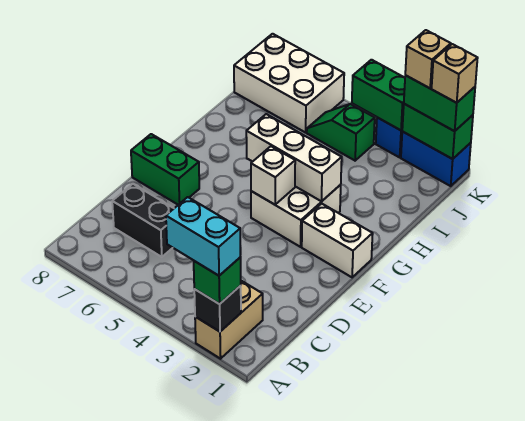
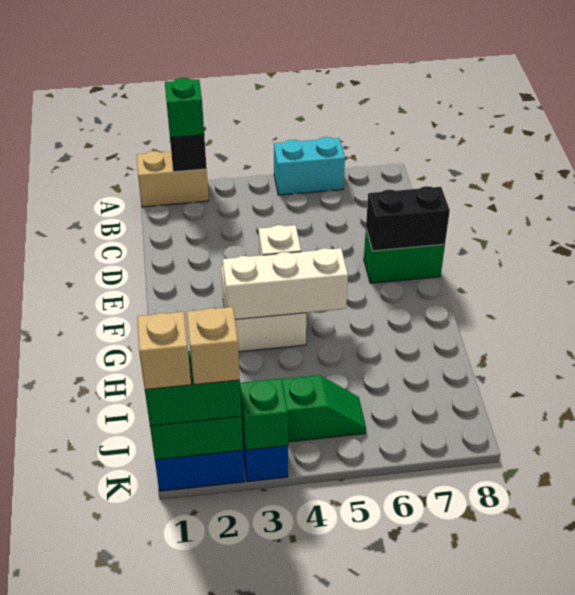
tan brick A2:B2 level 1 -> tan brick A1:A2 level 1
cyan brick A2:A3 level 4 -> cyan brick A5:A6 level 1
black brick C6:C7 level 1 -> black brick E7:E8 level 2
white brick F1:F2 level 1 -> none
white brick J6:K8 level 1 -> none
green brick K3:K4 level 2 -> green brick K3 level 2

